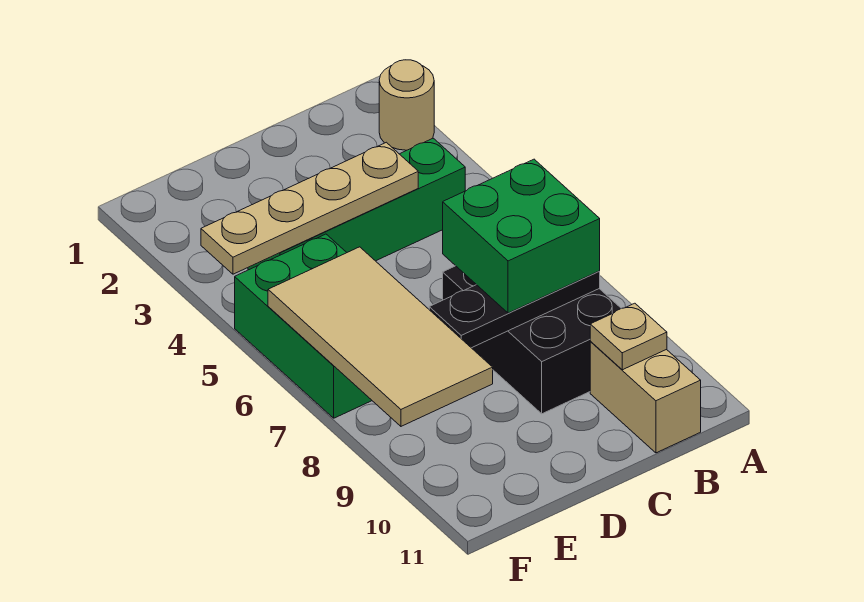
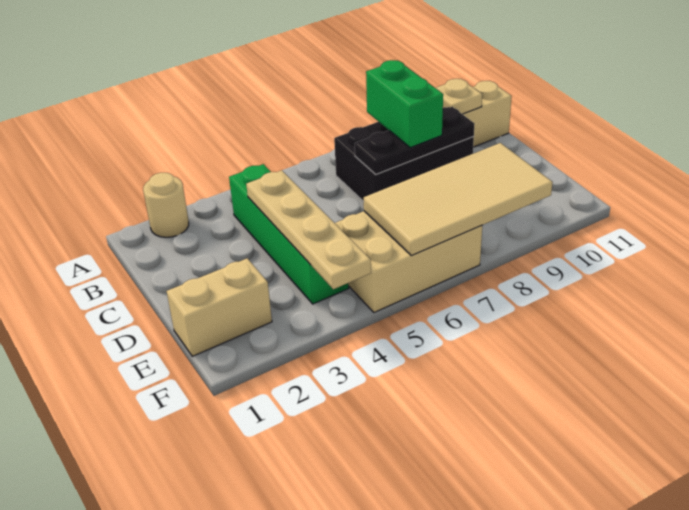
green brick B7:C8 level 3 -> green brick B8:C8 level 3
black plate B8:D8 level 2 -> black plate C7:C9 level 2
none -> tan brick E1:E2 level 1
green brick E5:F7 level 1 -> tan brick E5:F7 level 1

